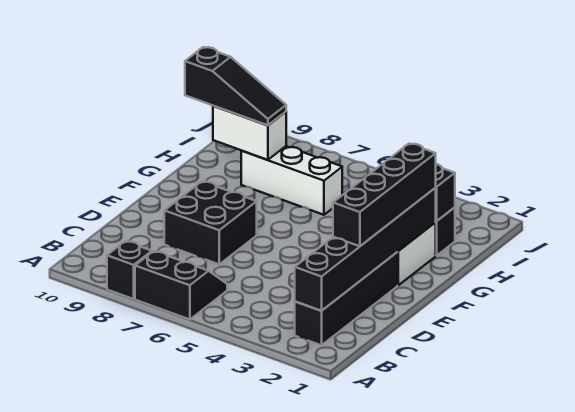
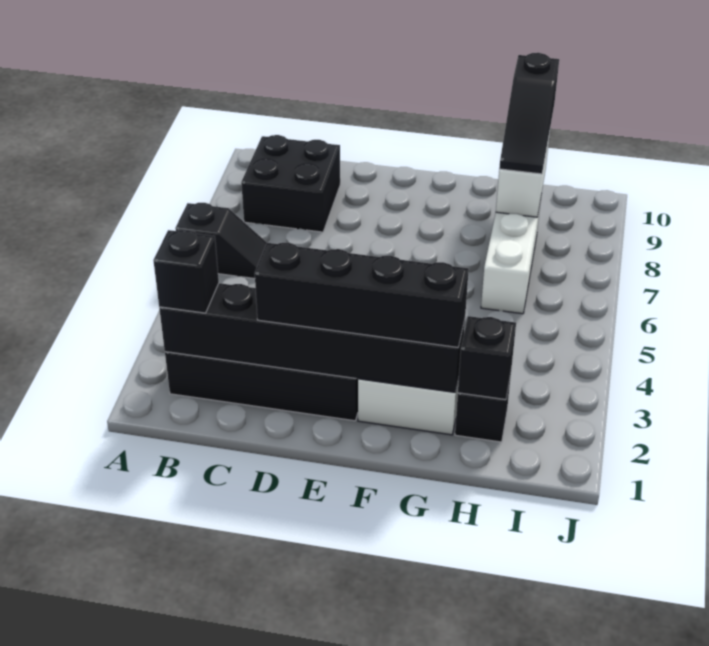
black slope A6:B7 level 1 top A -> black slope A6:B6 level 1 top A
black brick A8 level 1 -> black brick B2 level 3
black brick D7:E8 level 1 -> black brick B8:C9 level 1

